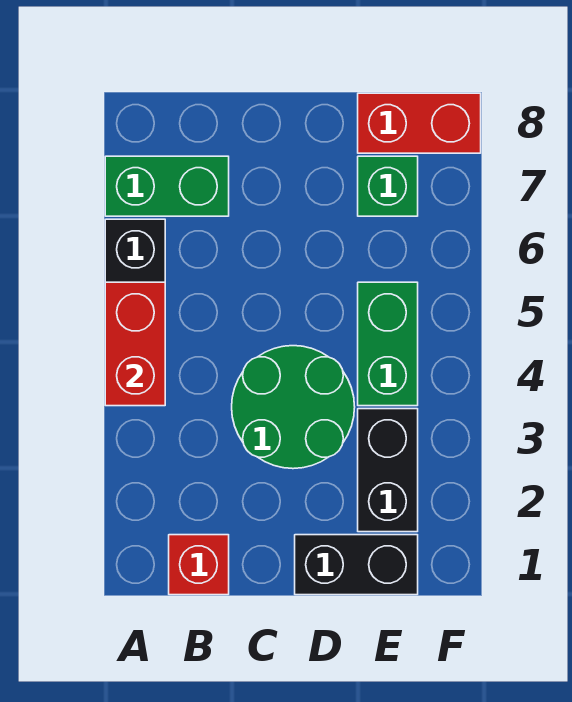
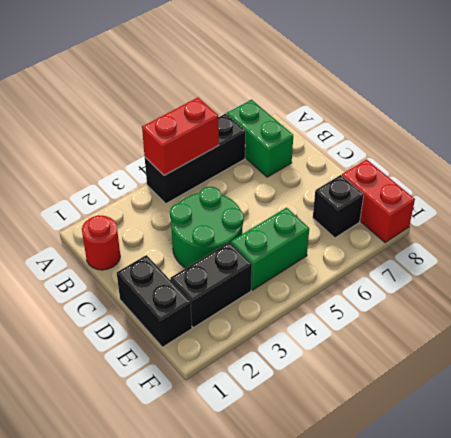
red brick B1 level 1 -> red round brick B1 level 1
green brick E7 level 1 -> black brick E7 level 1

